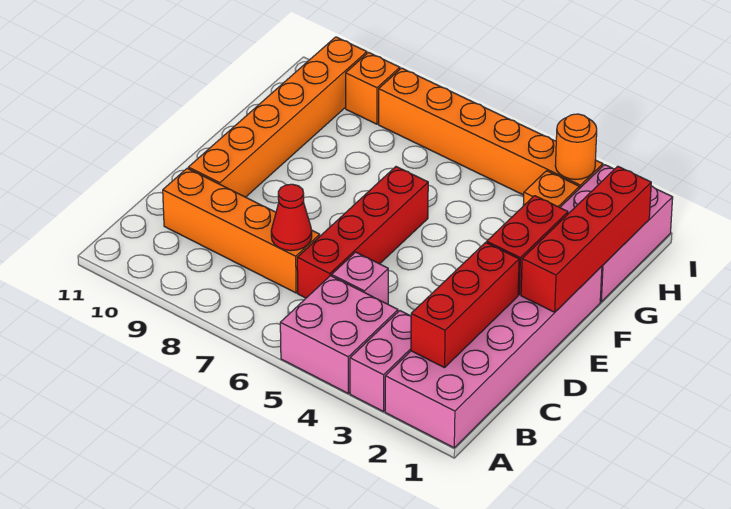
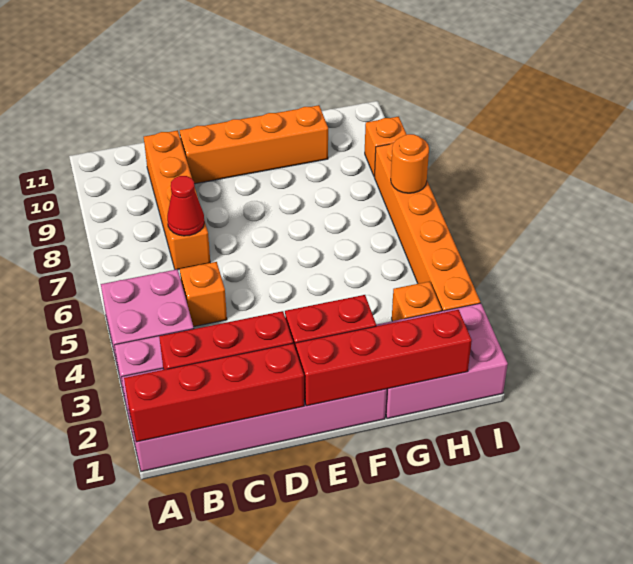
pink brick C5 level 1 -> orange brick C5 level 1
red brick C6:F6 level 1 -> red brick A1:D1 level 2
orange brick D10:I10 level 1 -> orange brick D10:G10 level 1
orange round brick I3 level 2 -> orange round brick I7 level 2

